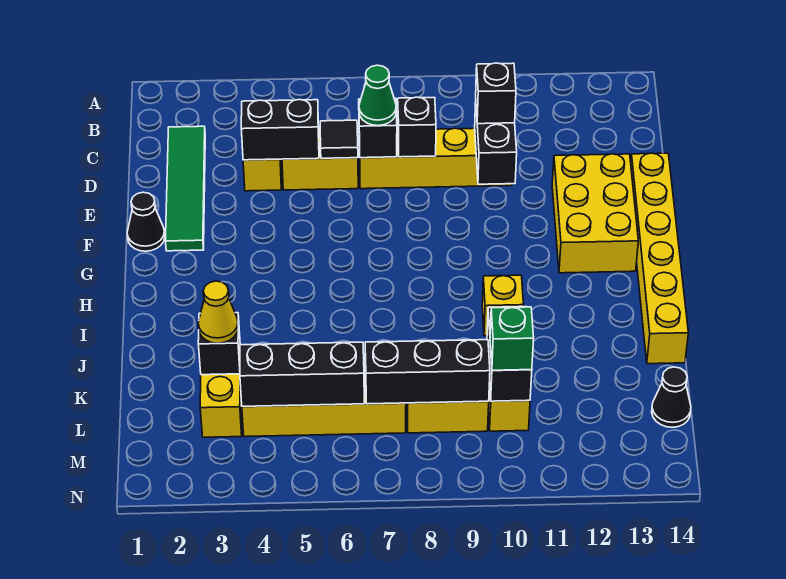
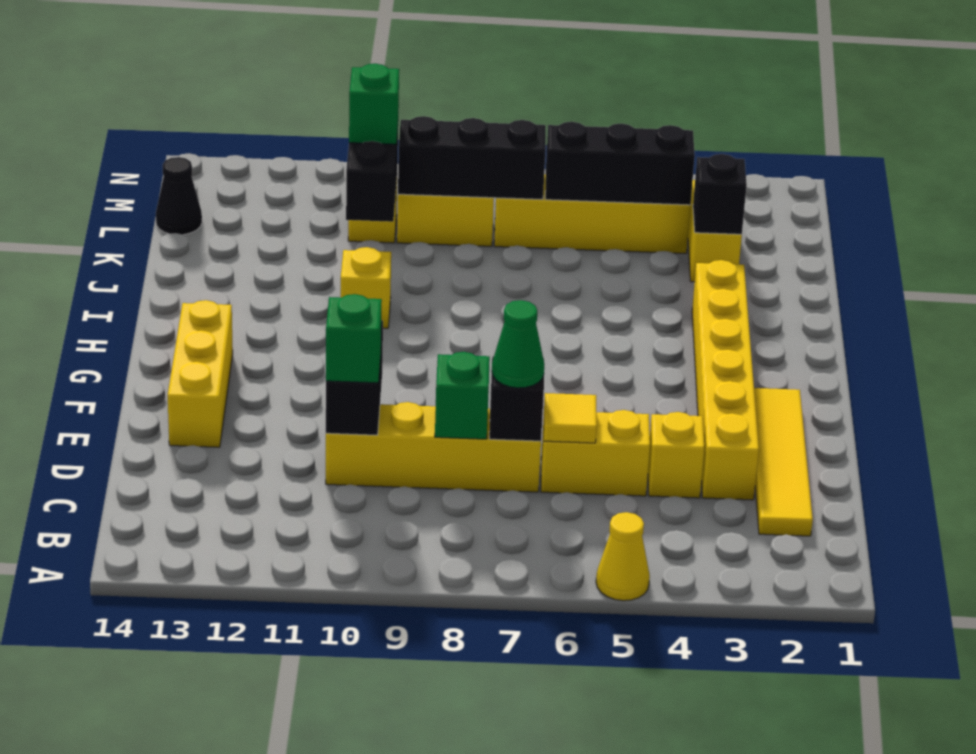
green tile C2:F2 level 1 -> yellow tile C2:F2 level 1
black brick D4:D5 level 2 -> none
black tile D6 level 2 -> yellow tile D6 level 2
black brick D8 level 2 -> green brick D8 level 2
black brick D10 level 3 -> green brick D10 level 3
yellow brick E12:G13 level 1 -> yellow brick E13:G13 level 1
yellow brick E14:J14 level 1 -> yellow brick D3:I3 level 1
black cone F1 level 1 -> none
yellow cone K3 level 3 -> yellow cone A5 level 1

